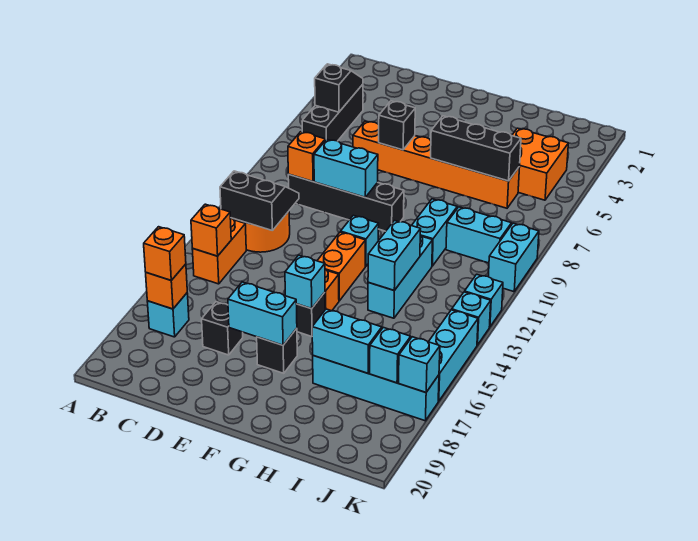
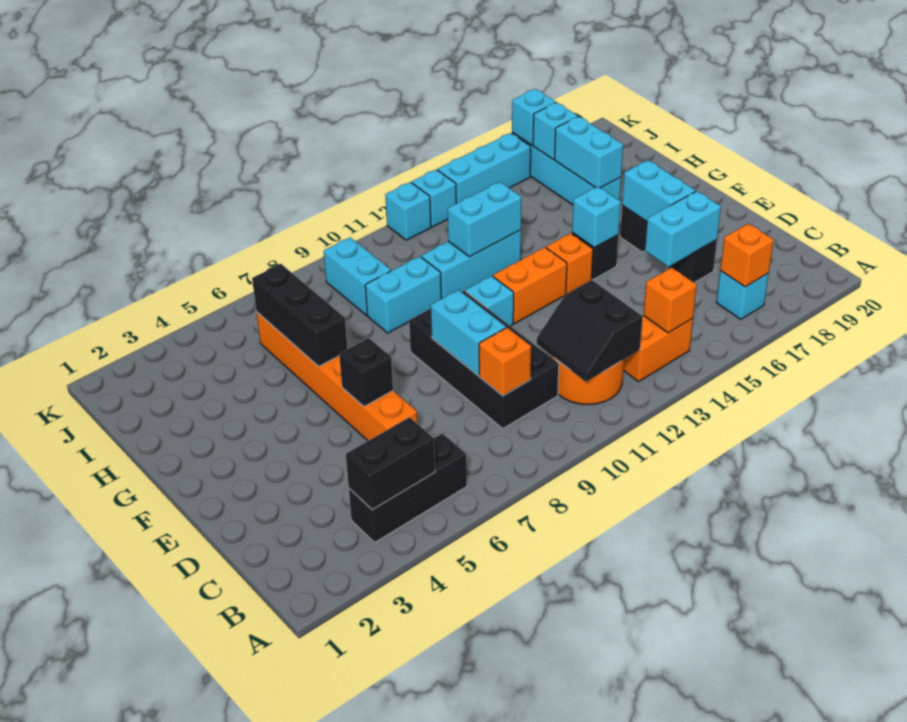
black slope B4:B5 level 2 top 5 -> black brick B4:B5 level 2
orange brick B17 level 3 -> none
black brick C9:F9 level 1 -> black brick C9:F10 level 1
orange brick I4:J5 level 1 -> none
cyan brick K9:K10 level 1 -> cyan brick D16:D17 level 2

